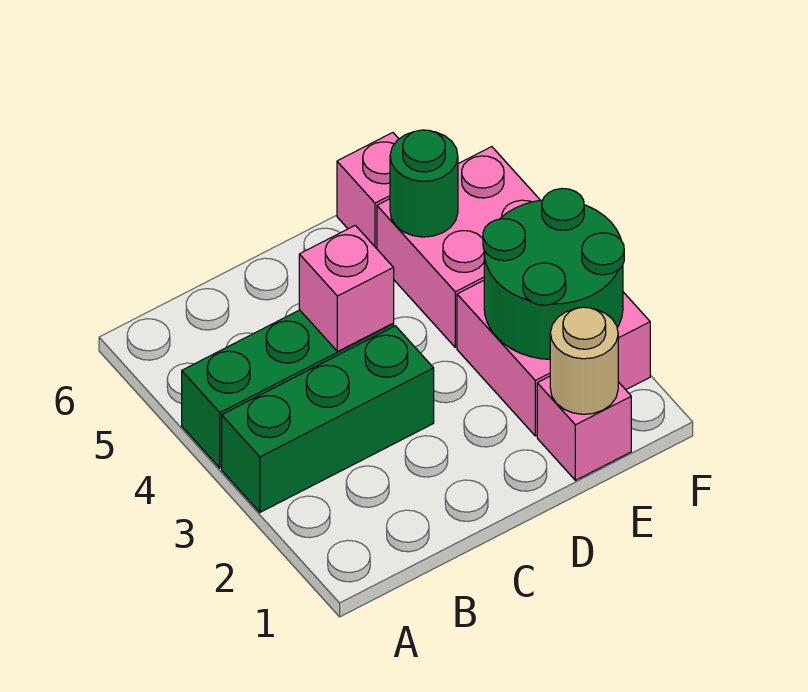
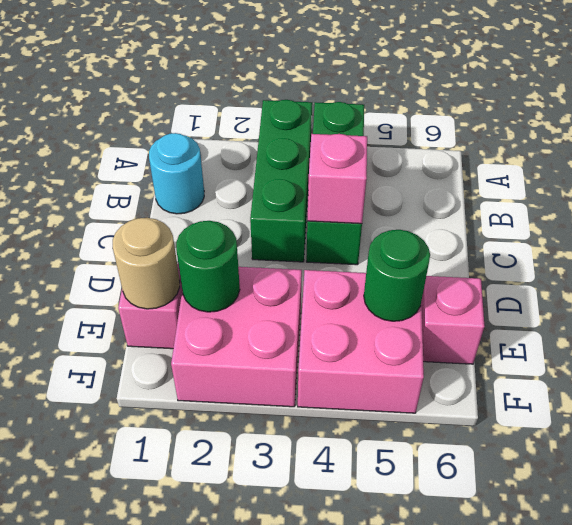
none -> cyan round brick B1 level 1
green round brick E2:F3 level 2 -> green round brick E2 level 2

